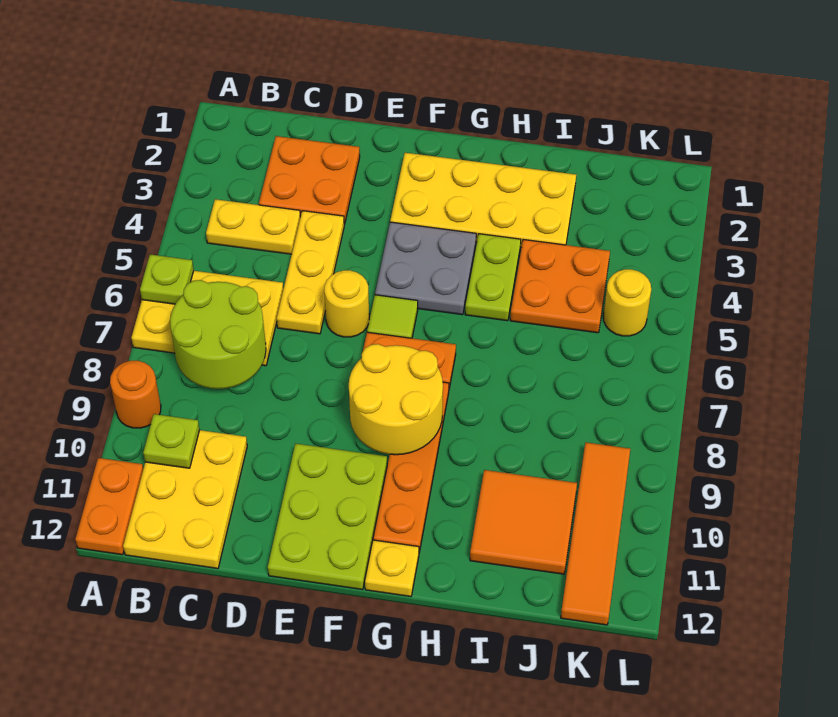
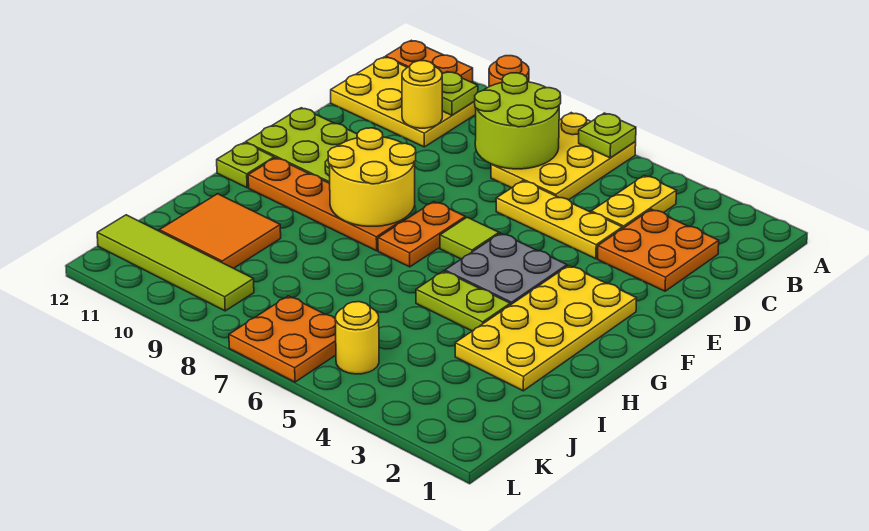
yellow round brick E6 level 1 -> yellow round brick C10 level 2
yellow plate G12 level 1 -> lime plate G12 level 1
orange plate I4:J5 level 1 -> orange plate K6:L7 level 1
orange tile K9:K12 level 1 -> lime tile K9:K12 level 1

